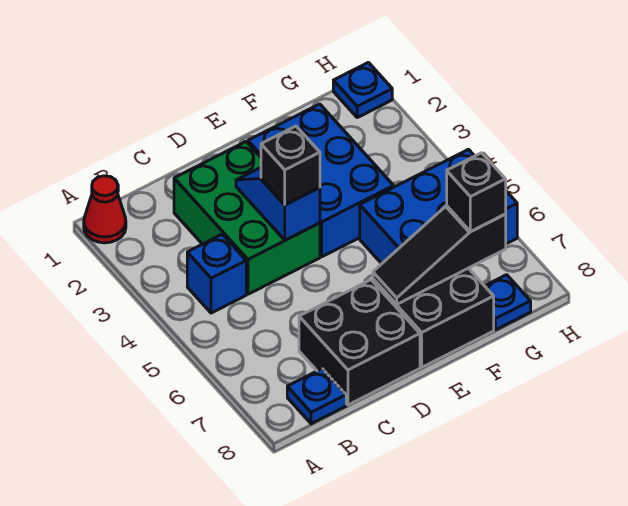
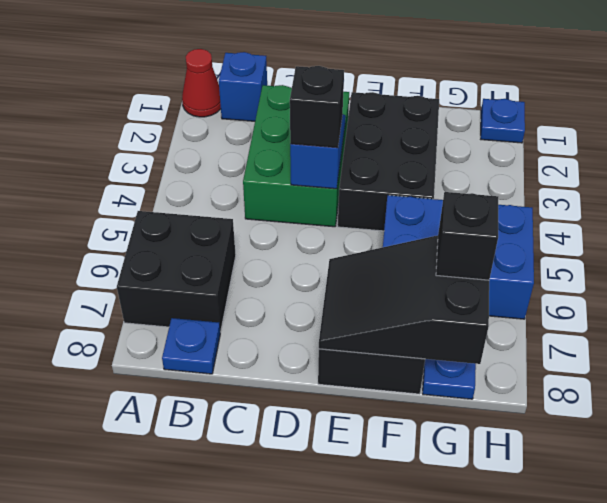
blue brick B4 level 1 -> blue brick B1 level 1
black brick C7:D8 level 1 -> black brick A6:B7 level 1
blue brick E2:F4 level 1 -> black brick E2:F4 level 1
black slope E7:G7 level 2 top G -> black slope E7:G8 level 2 top G

